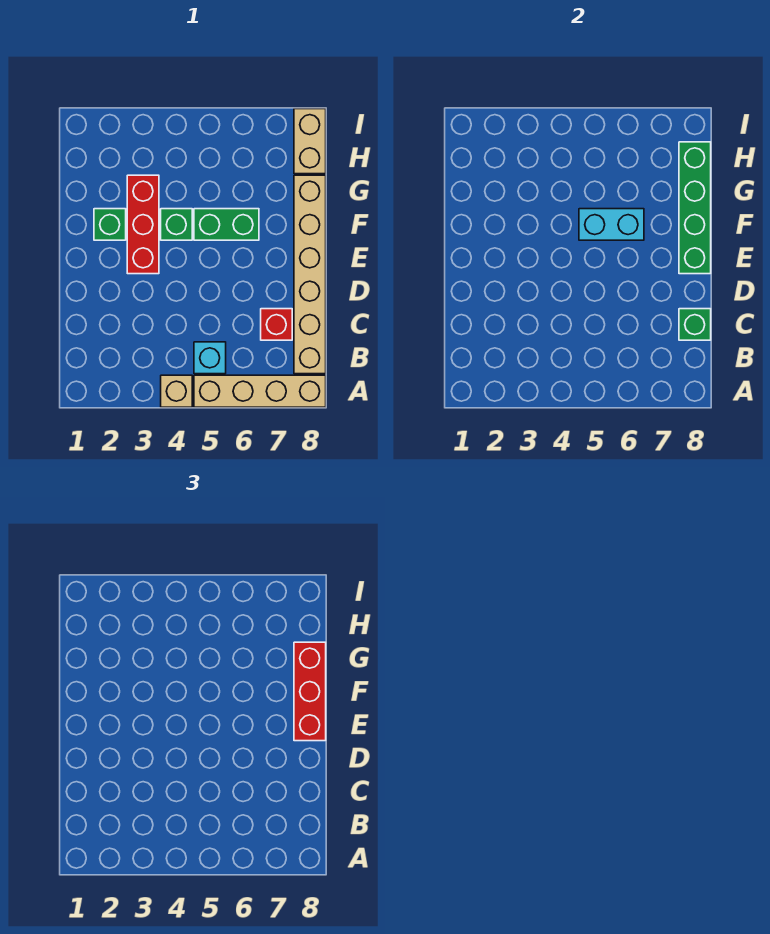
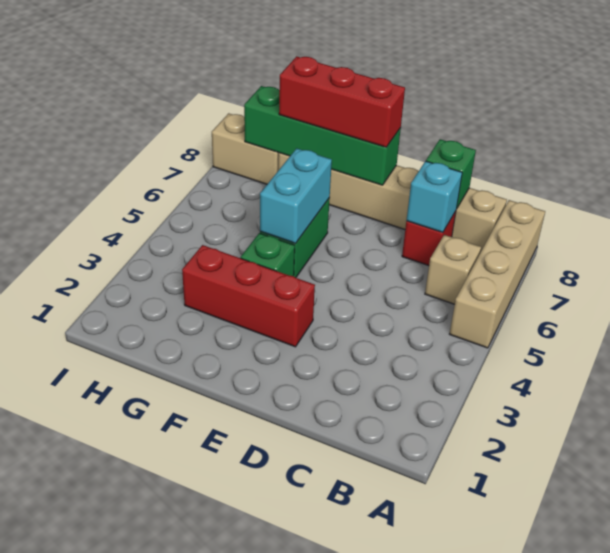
tan brick A4 level 1 -> tan brick B6 level 1
cyan brick B5 level 1 -> cyan brick C7 level 2
green brick F2 level 1 -> none

